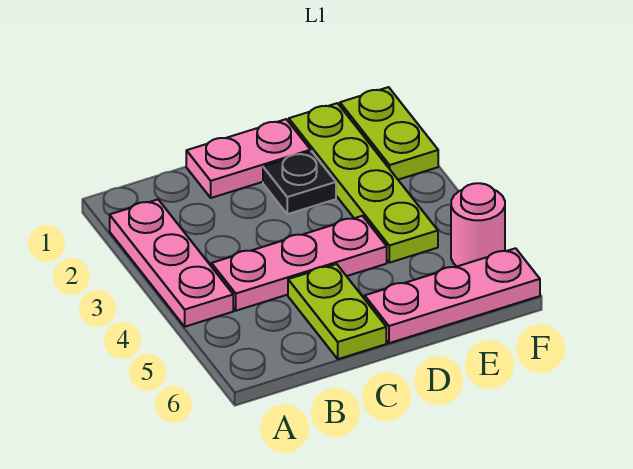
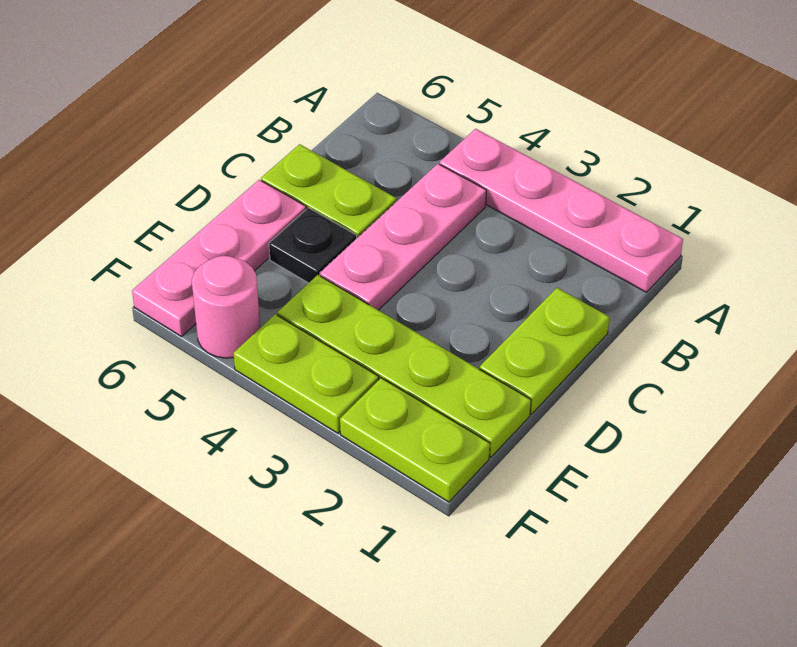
pink plate A2:A4 level 1 -> pink plate A1:A4 level 1
pink plate C1:D1 level 1 -> lime plate C1:D1 level 1
black plate D2 level 1 -> black plate D5 level 1
none -> lime plate F3:F4 level 1

